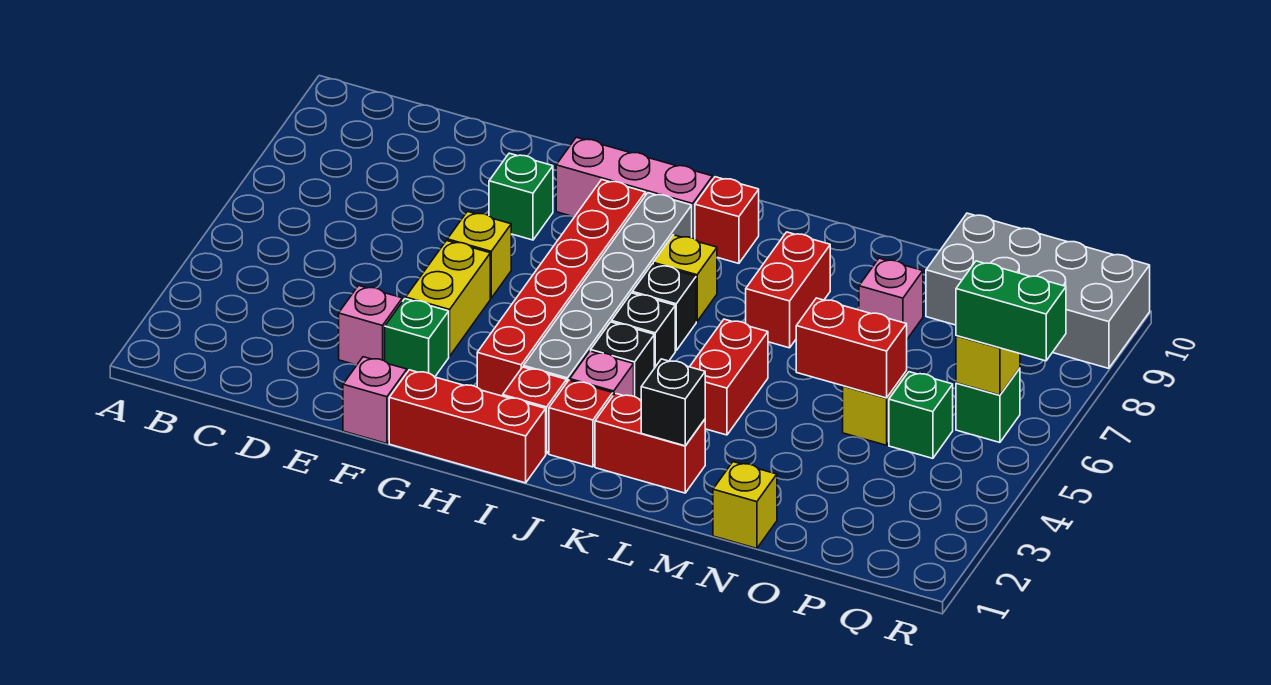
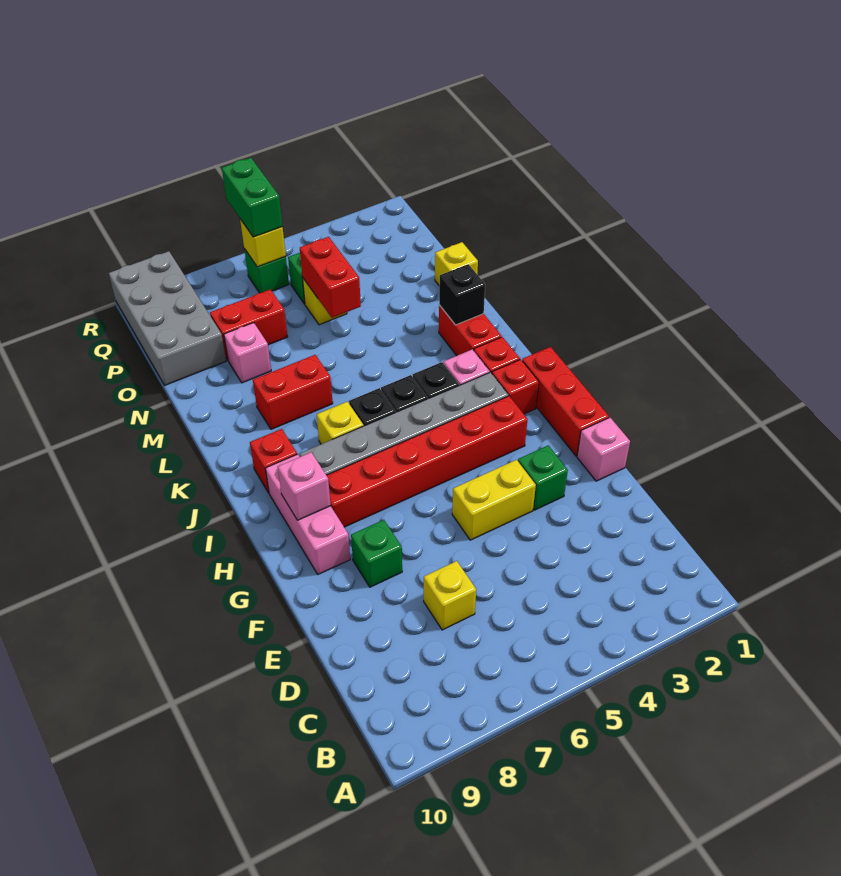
pink brick E3 level 1 -> pink brick H9 level 2
yellow brick F6 level 1 -> yellow brick D7 level 1
red brick L4:L5 level 1 -> red brick O7:O8 level 1

